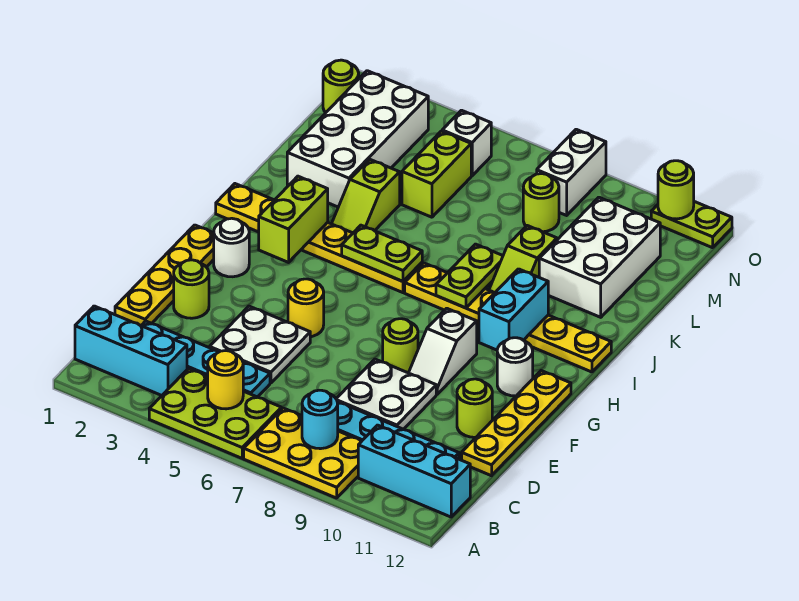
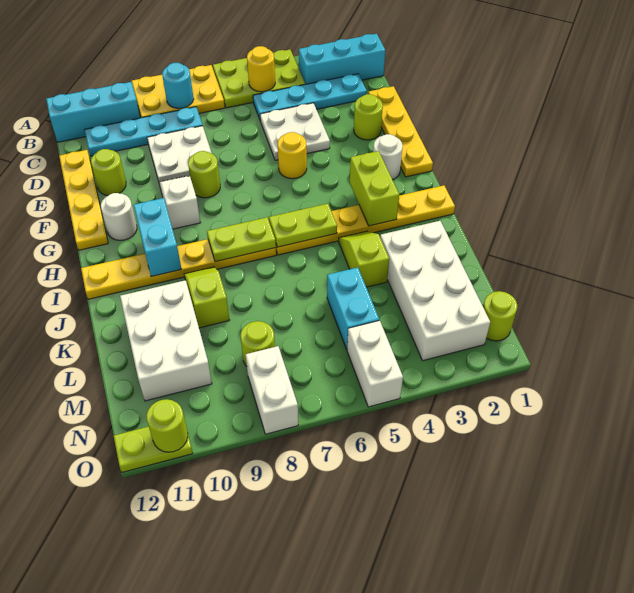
lime plate I8:J8 level 2 -> lime plate I7:I8 level 2
lime brick L5:M5 level 1 -> cyan brick L5:M5 level 1
white brick N5 level 1 -> white brick N5:O5 level 1

